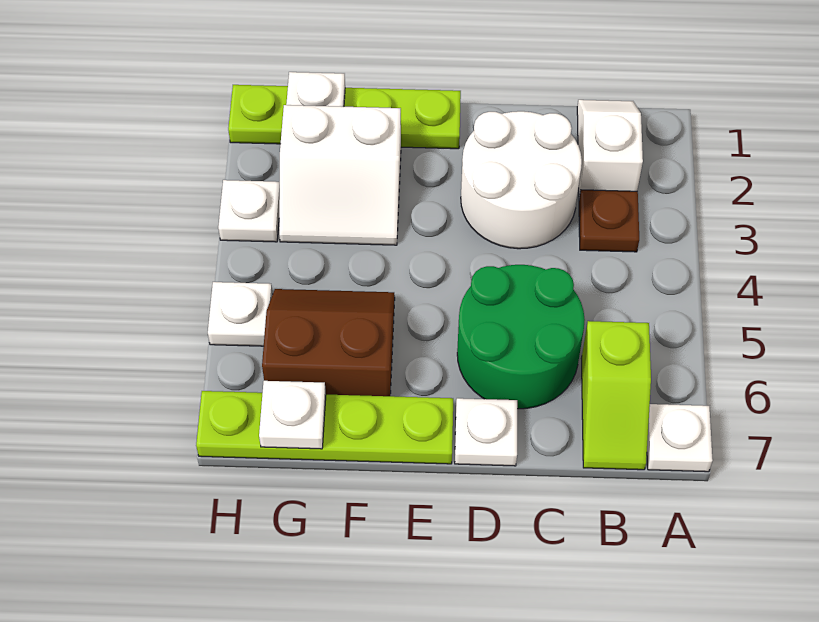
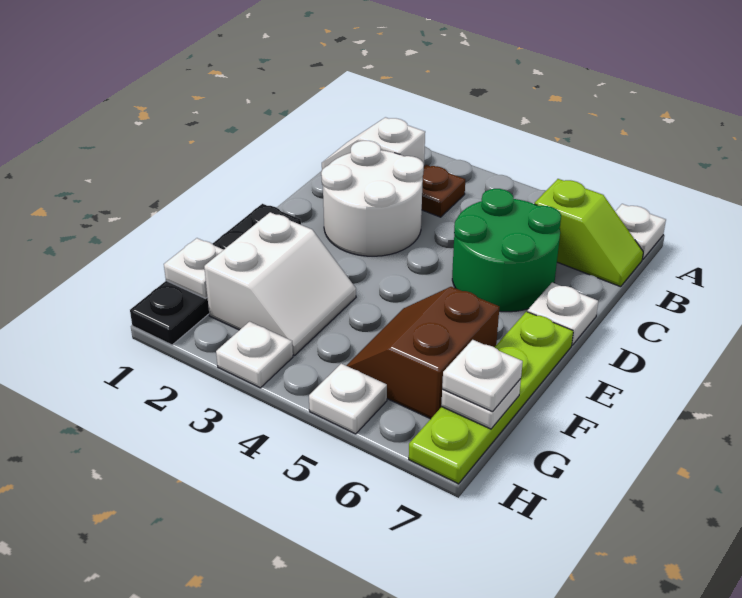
lime plate E1:H1 level 1 -> black plate E1:H1 level 1
none -> white plate G7 level 3

